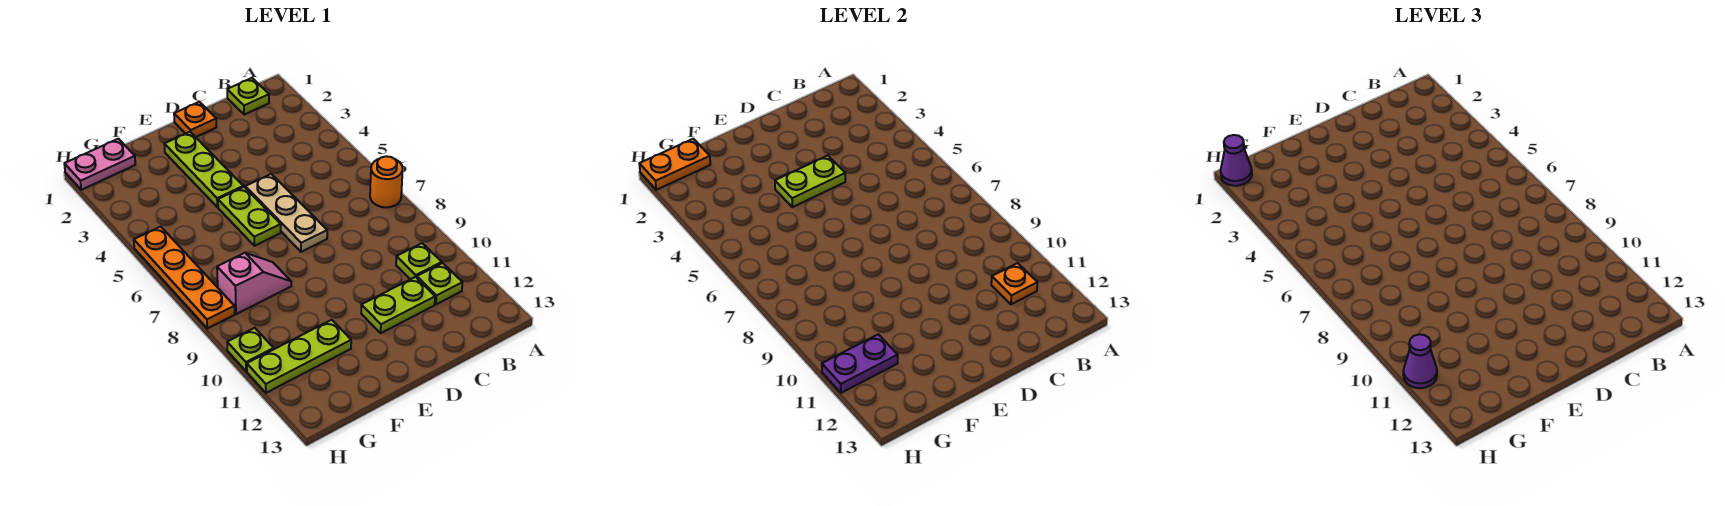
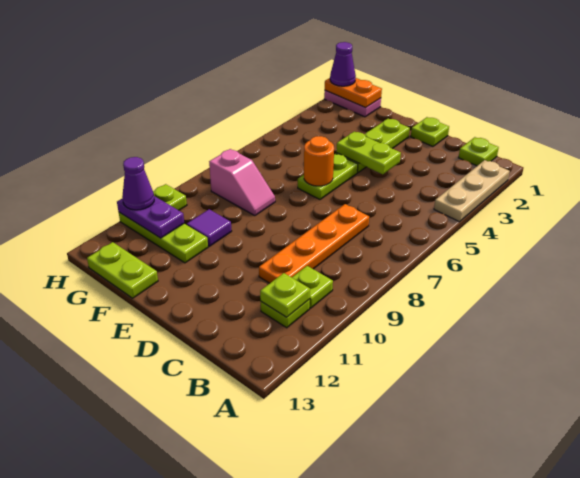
orange round brick A7 level 1 -> orange round brick E6 level 2
orange plate B11 level 2 -> lime plate B11 level 2
lime plate C11:D11 level 1 -> lime plate F13:G13 level 1
orange plate D1 level 1 -> lime plate D1 level 1
tan plate D5:D7 level 1 -> tan plate A2:A4 level 1
none -> purple tile F10 level 1
orange plate H5:H8 level 1 -> orange plate C7:C10 level 1

